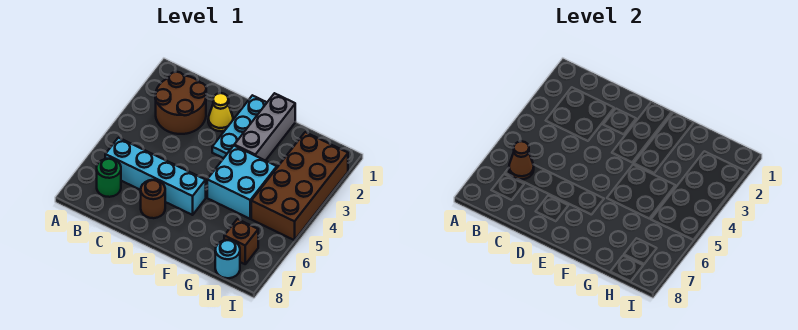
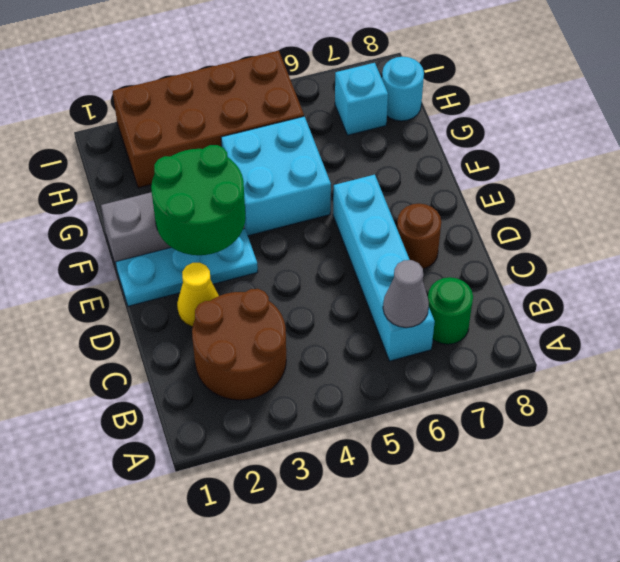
brown cone B6 level 2 -> grey cone B6 level 2
none -> green round brick E2:F3 level 2
brown brick H7 level 1 -> cyan brick H7 level 1

